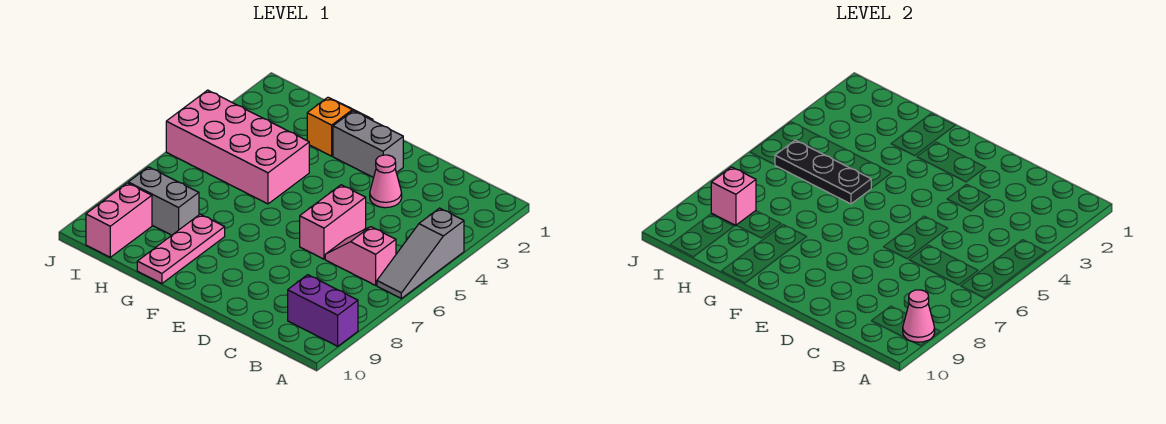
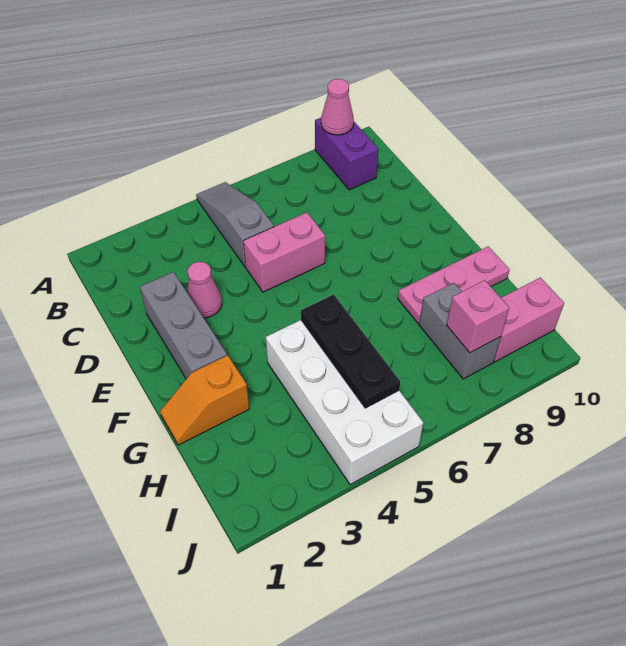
grey slope A4:A6 level 1 top 4 -> grey slope A5:C5 level 1 top C
pink slope B6:C6 level 1 top B -> none
grey brick E2:F2 level 1 -> grey brick D2:F2 level 1
pink brick G4:J5 level 1 -> white brick G4:J5 level 1

